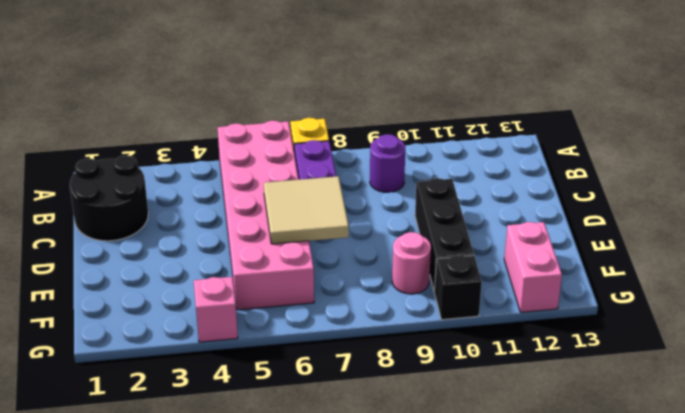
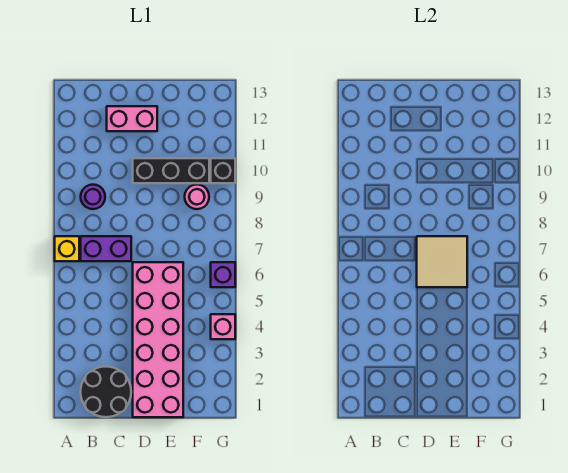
pink brick A5:F6 level 1 -> pink brick D1:E6 level 1
pink brick F12:G12 level 1 -> pink brick C12:D12 level 1
none -> purple brick G6 level 1

